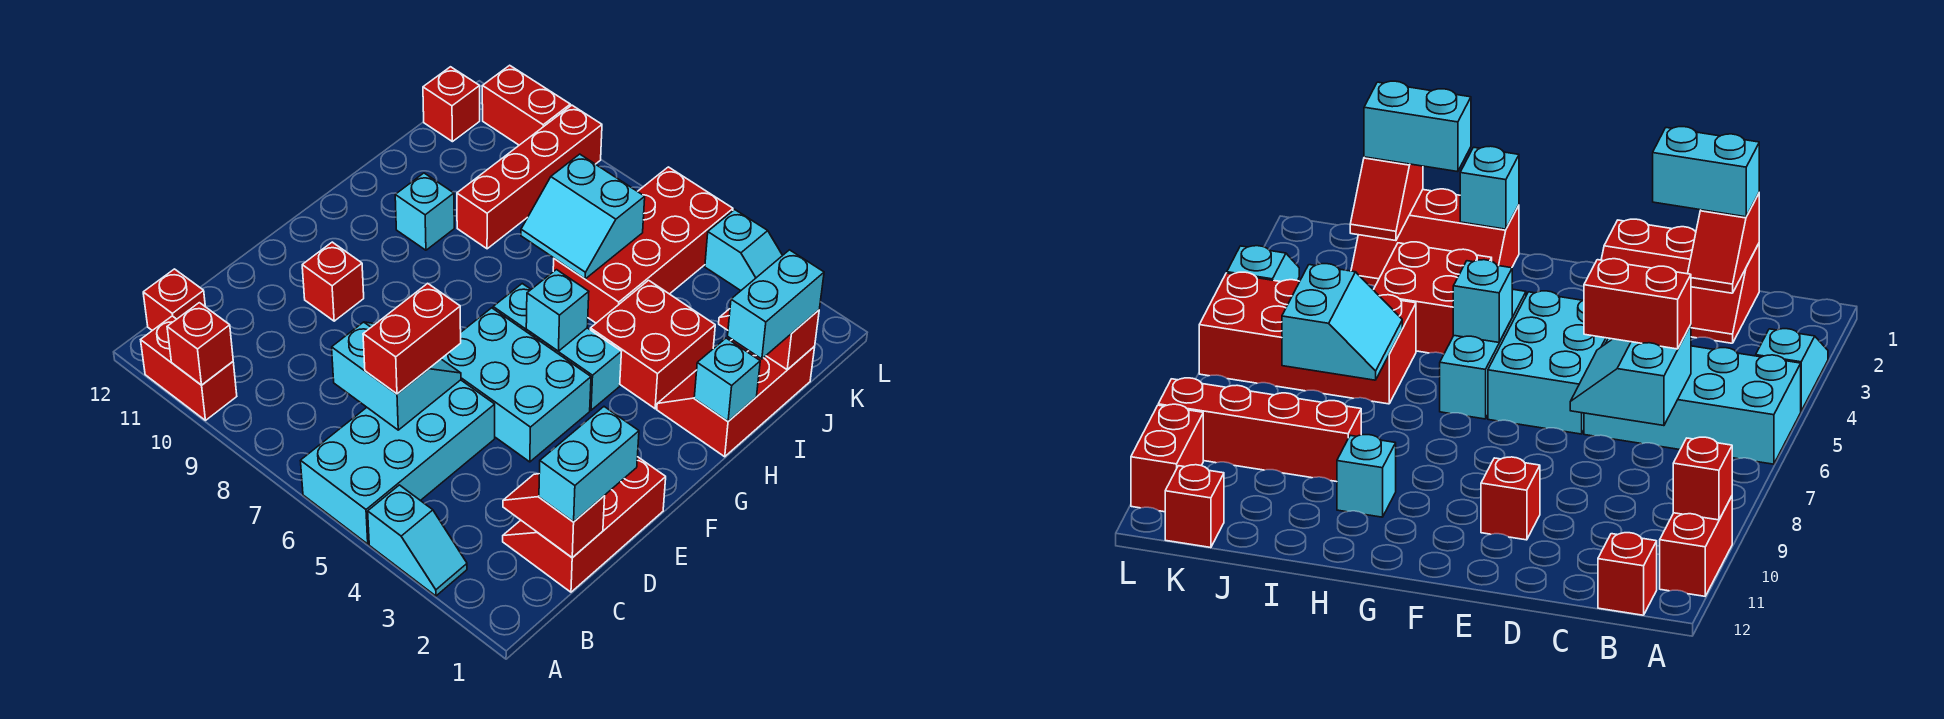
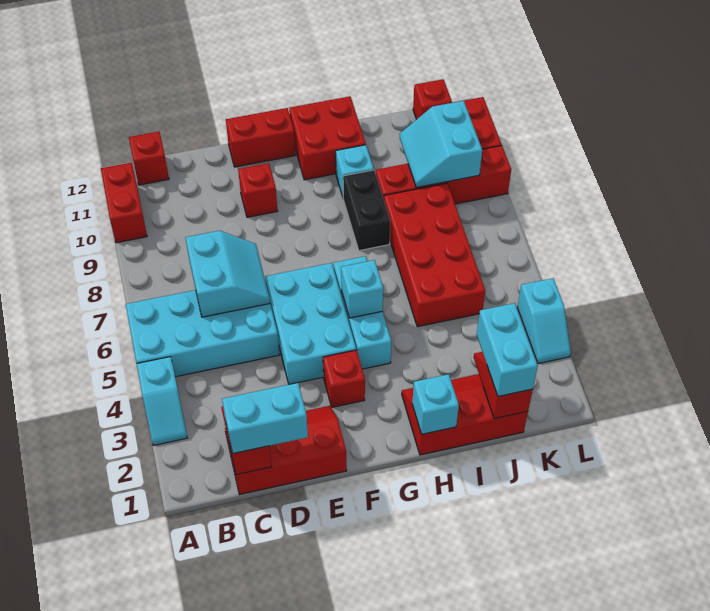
red brick A10 level 2 -> red brick F3 level 1
red brick C6:D6 level 3 -> red brick E12:F12 level 1
red brick H3:I4 level 1 -> red brick G11:H12 level 1
none -> black brick H8:H9 level 1
cyan brick I1:J1 level 3 -> cyan brick J1:J2 level 3
red brick I5:L6 level 1 -> red brick I5:J8 level 1
cyan slope I6:J7 level 2 top J -> cyan slope J9:K10 level 2 top K

